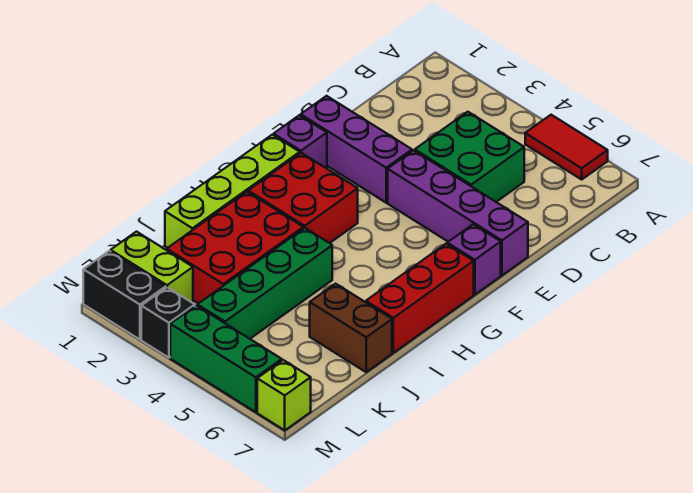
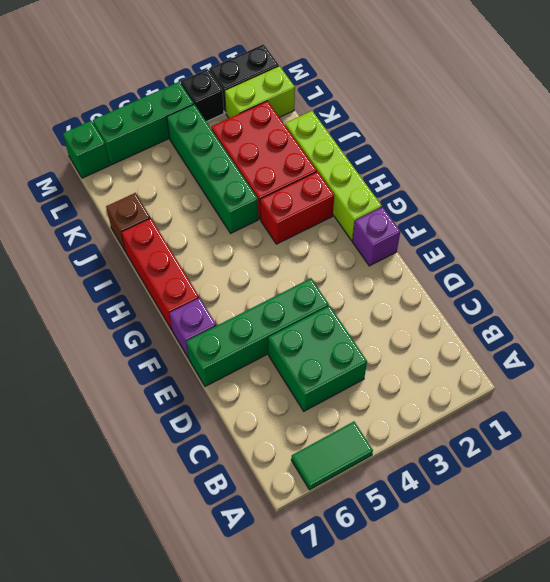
red tile A5:A6 level 1 -> green tile A5:A6 level 1
purple brick E1:E3 level 1 -> none
purple brick E4:E7 level 1 -> green brick E4:E7 level 1
red brick G2:H3 level 1 -> red brick H2:H3 level 1
brown brick J6:J7 level 1 -> brown brick J7 level 1
lime brick M7 level 1 -> green brick M7 level 1

